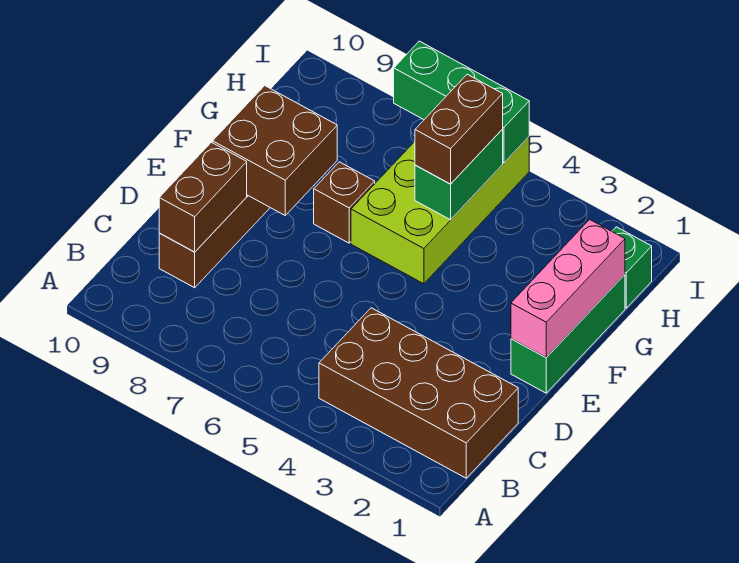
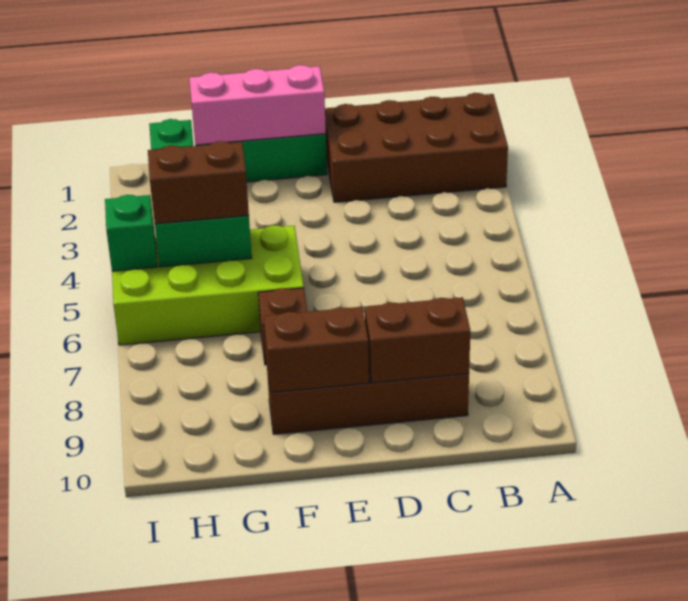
brown brick B1:C4 level 1 -> brown brick A1:D2 level 1
brown brick E8:F9 level 2 -> brown brick E9:F9 level 2
green brick I5:I7 level 2 -> green brick I5 level 2

